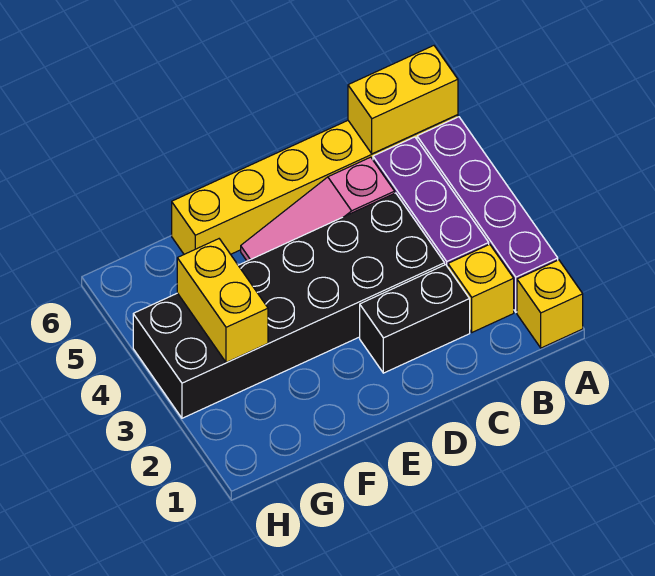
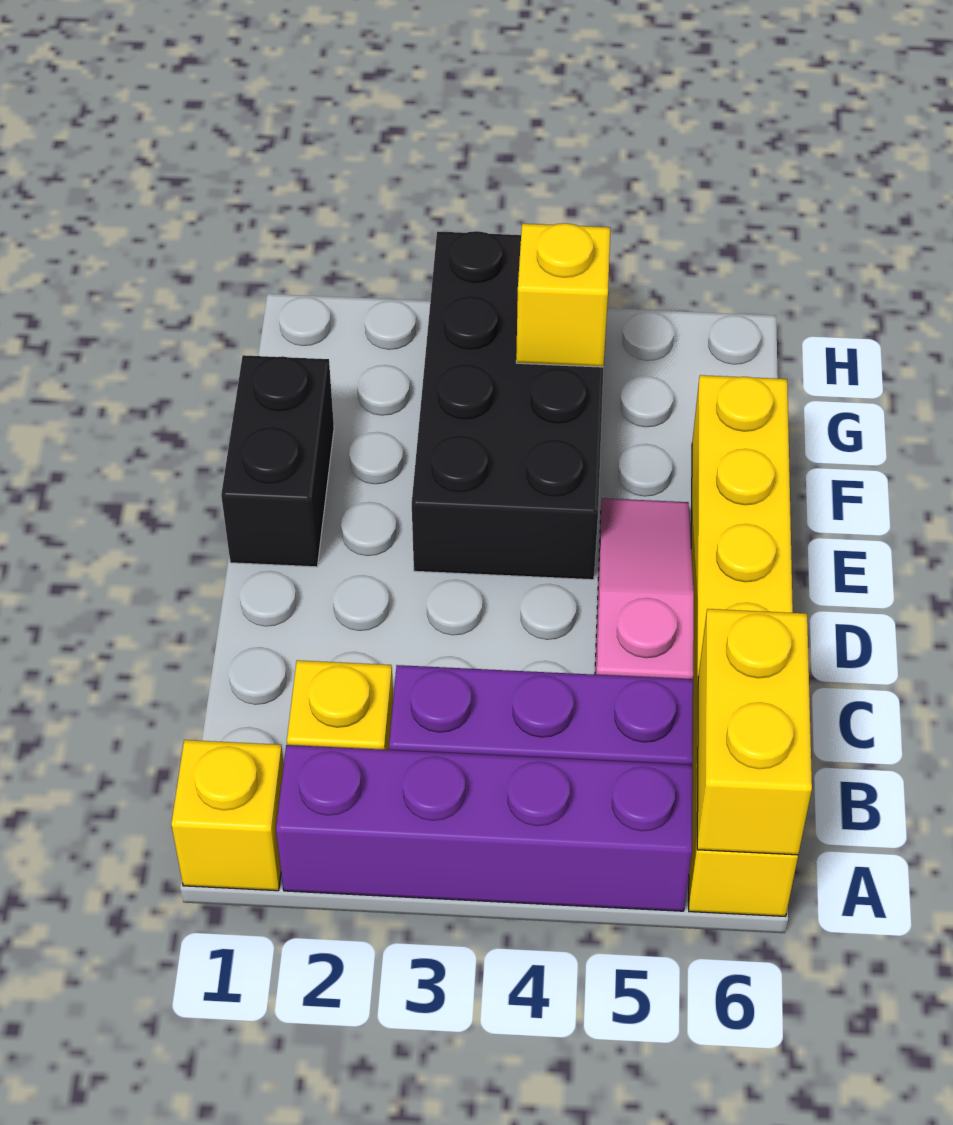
black brick C2:D2 level 1 -> black brick E1:F1 level 1
black brick C3:H4 level 1 -> black brick E3:H4 level 1
yellow brick G3:G4 level 2 -> yellow brick G4 level 2

